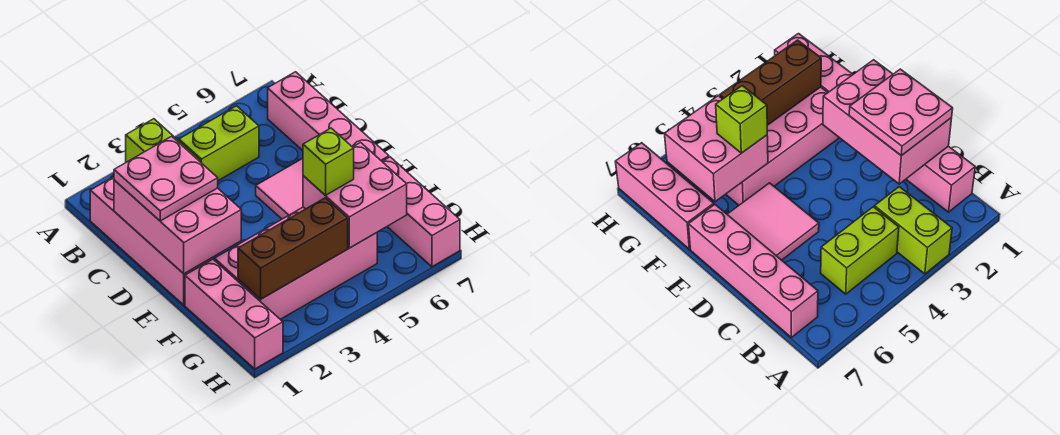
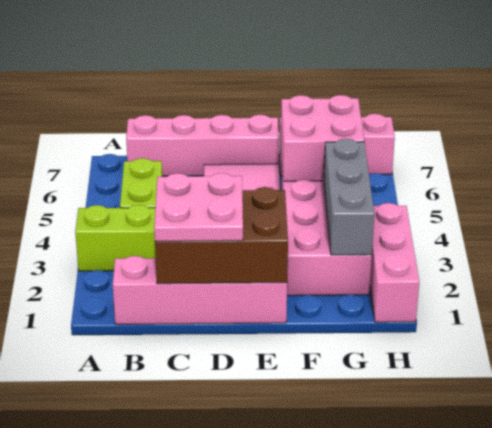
pink brick C1:E2 level 2 -> brown brick C1:E2 level 2
pink brick F1:H1 level 1 -> pink brick H1:H3 level 1
lime brick F5 level 3 -> none
brown brick G2:G4 level 2 -> grey brick G2:G4 level 2

